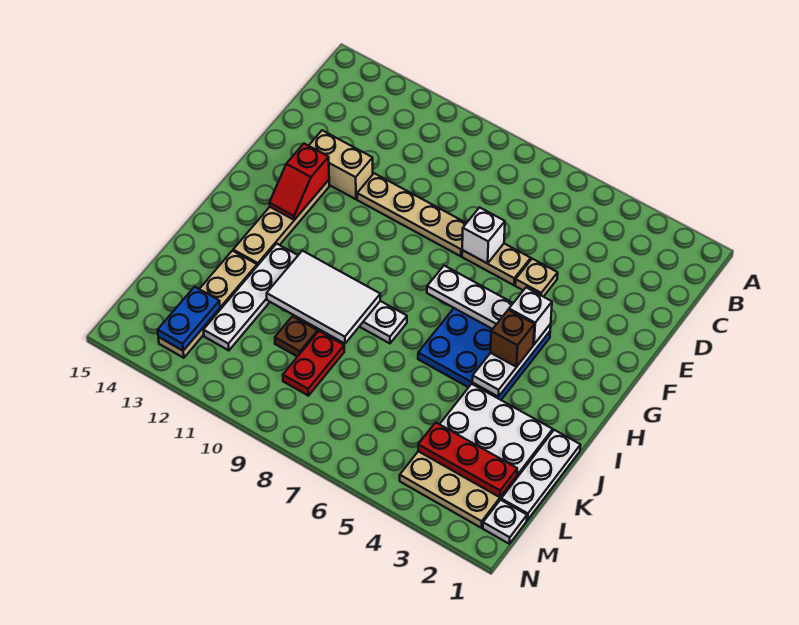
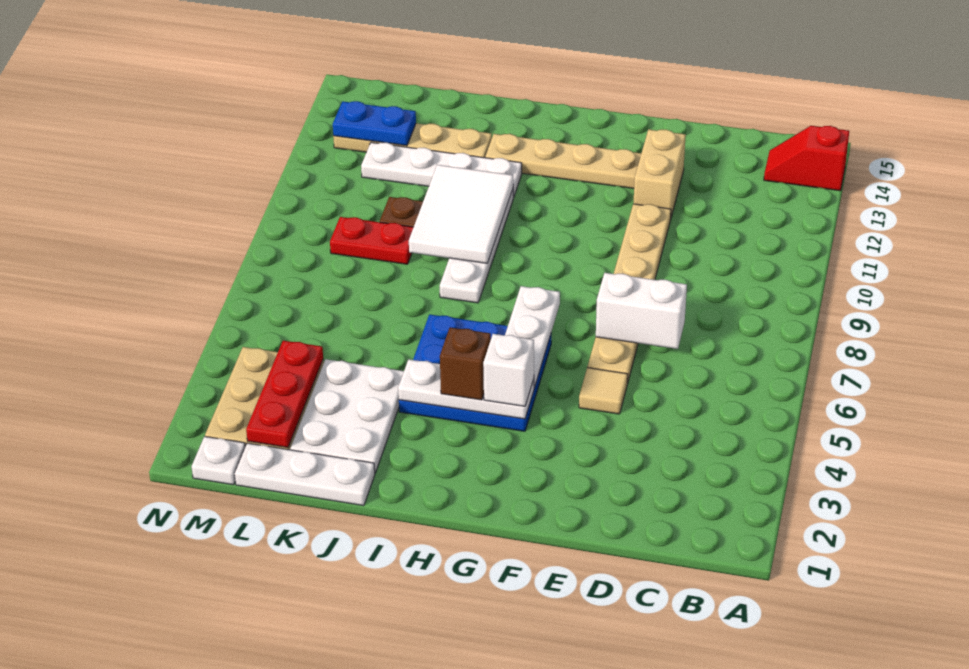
tan plate E5 level 1 -> tan tile E5 level 1
white brick E7 level 2 -> white brick D7:E7 level 2
red slope F13:G13 level 2 top F -> red slope A14:B14 level 1 top A

